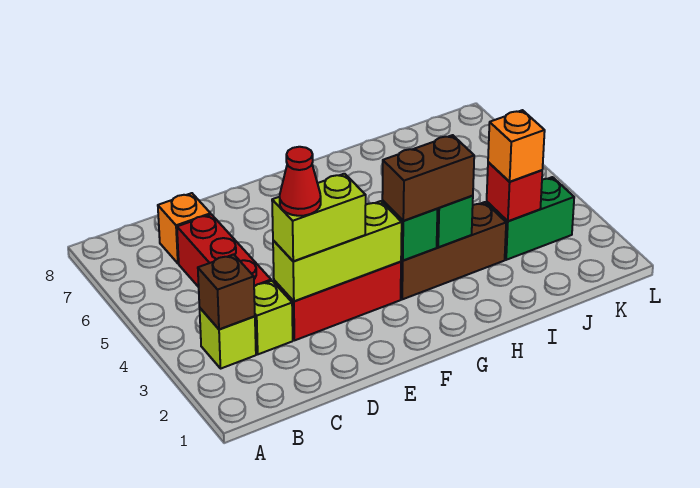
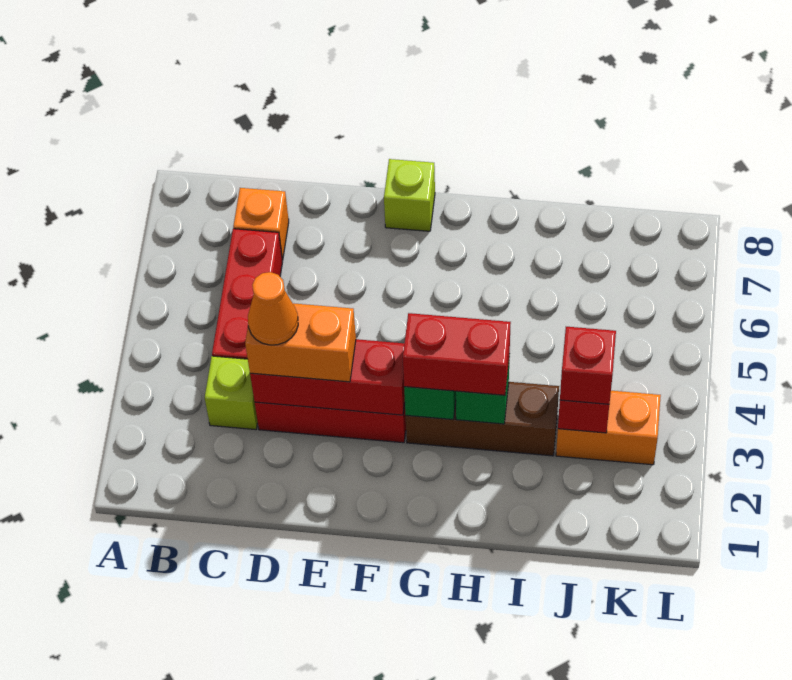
lime brick B3 level 1 -> lime brick F8 level 1
brown brick B3 level 2 -> none
lime brick D3:F3 level 2 -> red brick D3:F3 level 2
lime brick D3:E3 level 3 -> orange brick D3:E3 level 3
red cone D3 level 4 -> orange cone D3 level 4
brown brick G3:H3 level 3 -> red brick G3:H3 level 3
green brick J3:K3 level 1 -> orange brick J3:K3 level 1
orange brick J3 level 3 -> red brick J3 level 3

